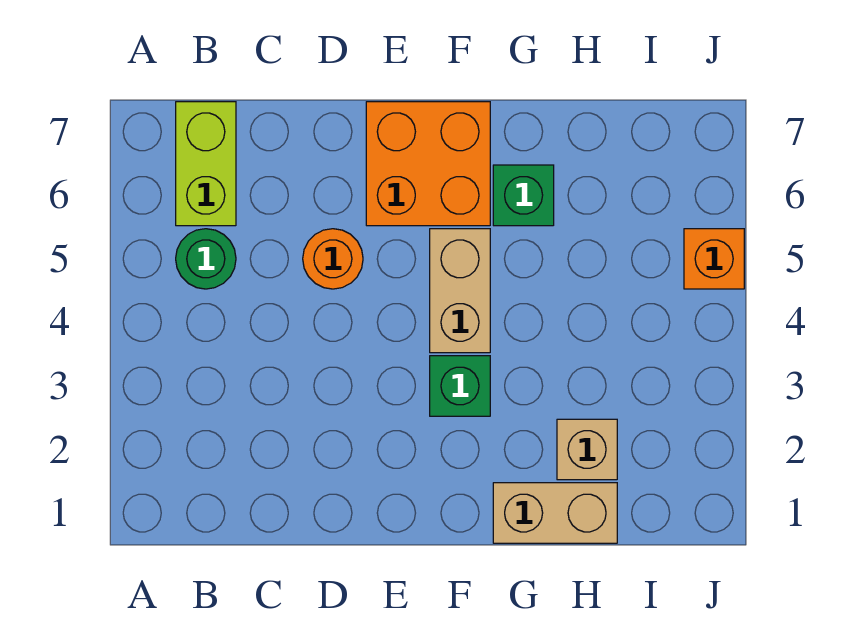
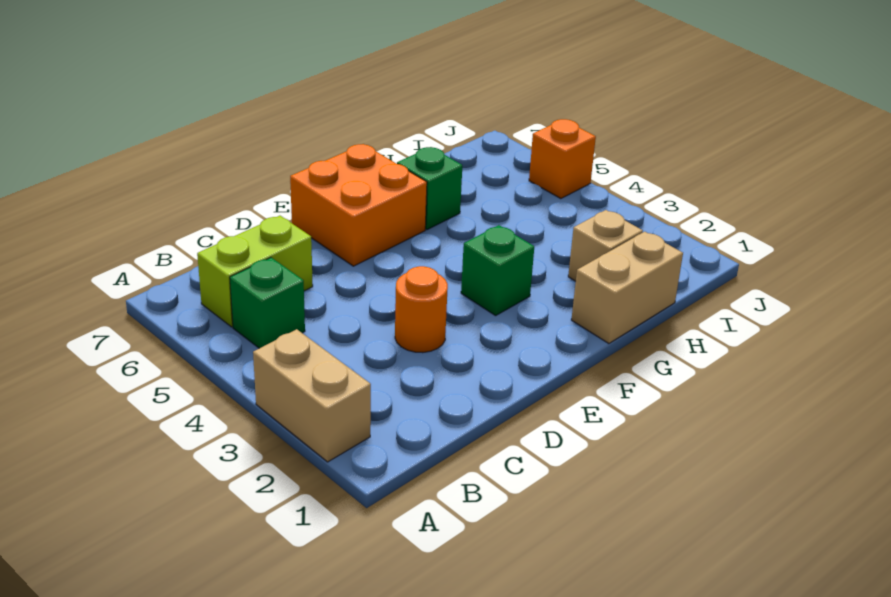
green round brick B5 level 1 -> green brick B5 level 1
lime brick B6:B7 level 1 -> lime brick B6:C6 level 1
orange round brick D5 level 1 -> orange round brick D3 level 1
tan brick F4:F5 level 1 -> tan brick A2:A3 level 1

